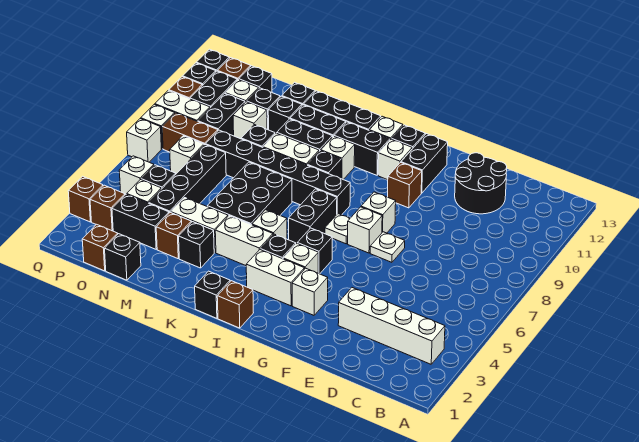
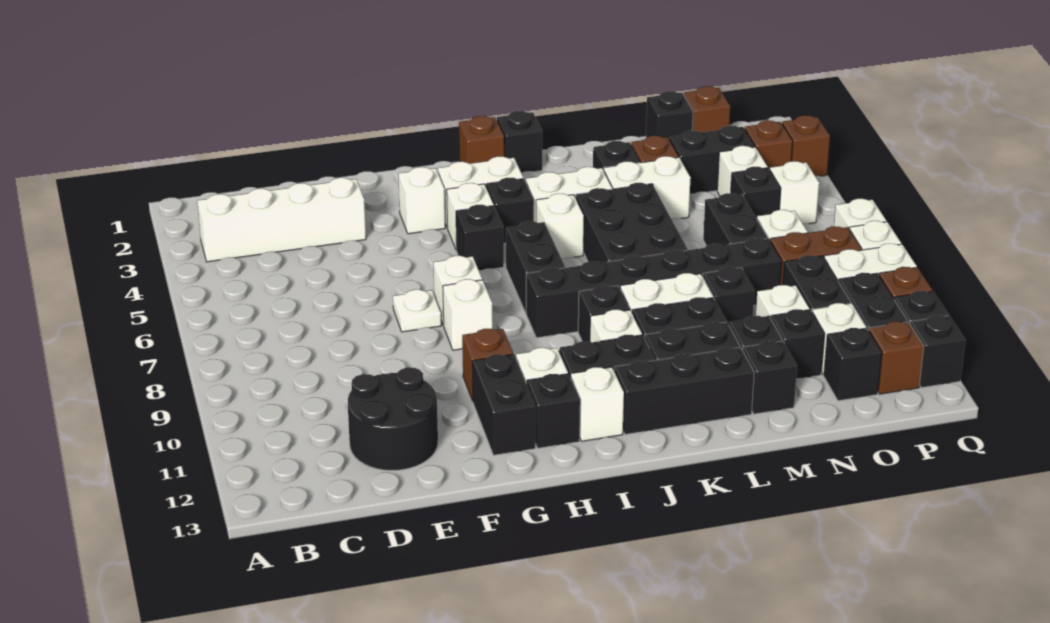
white plate H7 level 1 -> none
black brick N4:N7 level 1 -> black brick N6:N7 level 1

